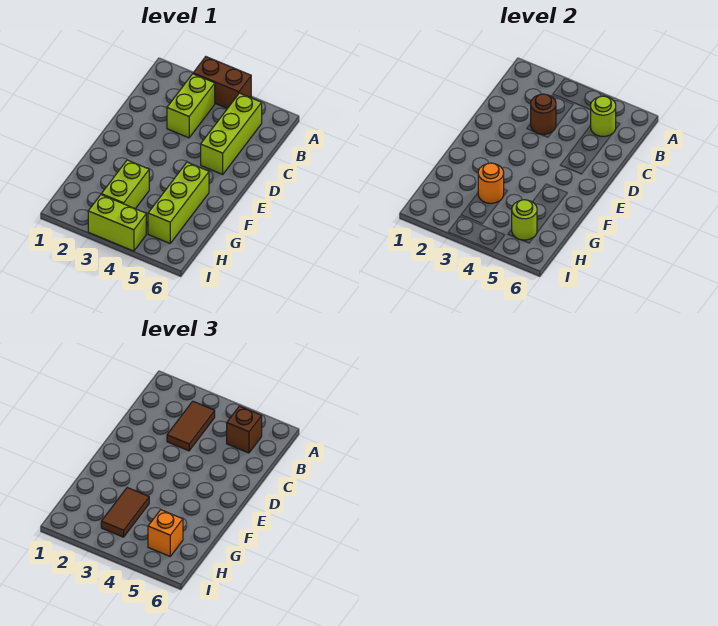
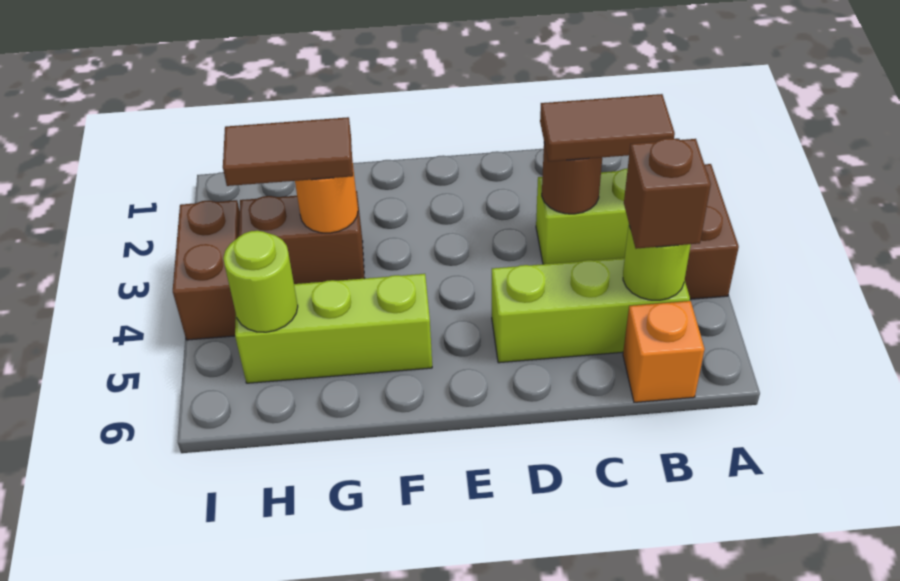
lime brick G3:H3 level 1 -> brown brick G3:H3 level 1
orange brick H5 level 3 -> orange brick B6 level 1
lime brick I3:I4 level 1 -> brown brick I3:I4 level 1

